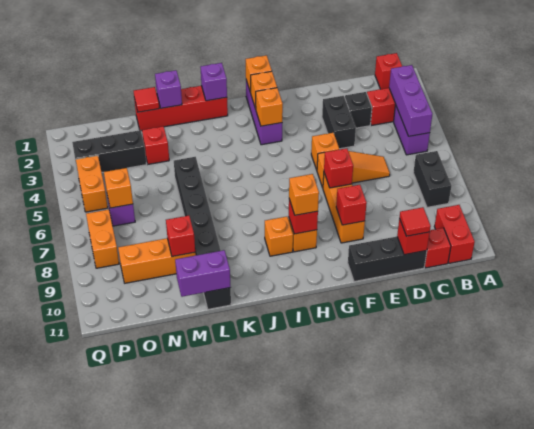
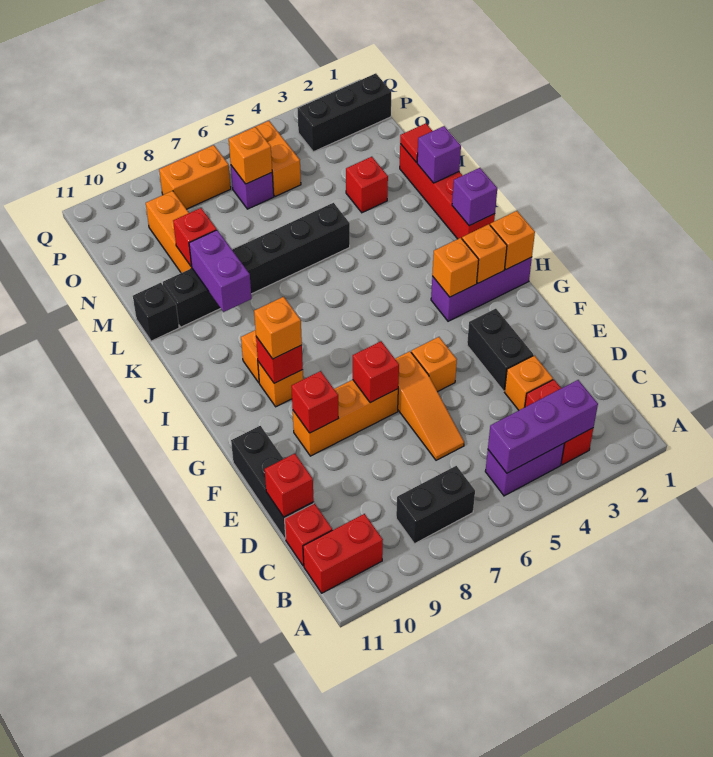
red brick B1 level 1 -> none
black brick D3 level 1 -> orange brick D3 level 1
red tile D11 level 3 -> none
black brick E3:E4 level 1 -> black brick E3:F3 level 1
purple brick L11:M11 level 2 -> purple brick K9:L9 level 2
black brick N3:P3 level 1 -> black brick P1:P3 level 1
orange brick P4:P5 level 1 -> orange brick O5:P5 level 1

